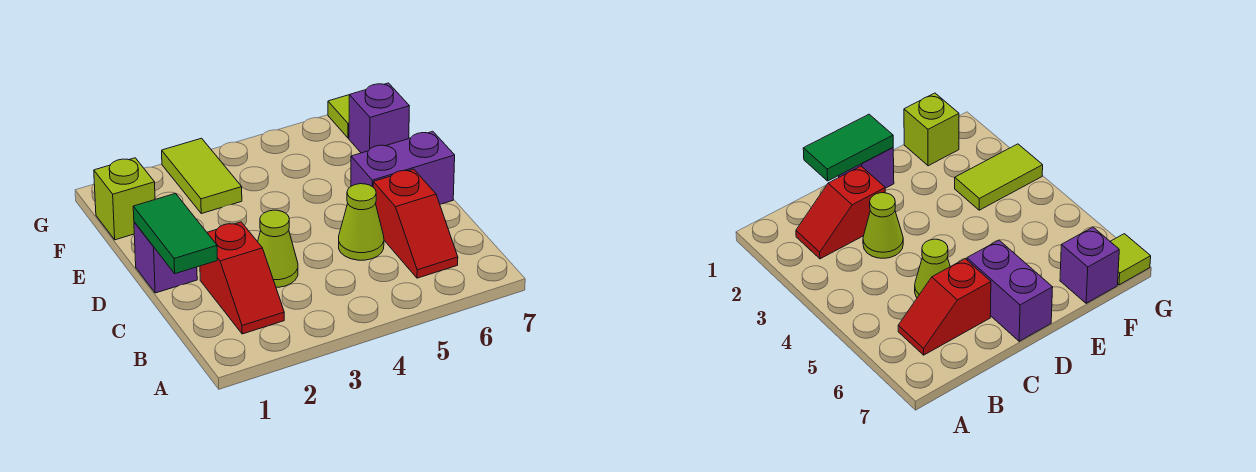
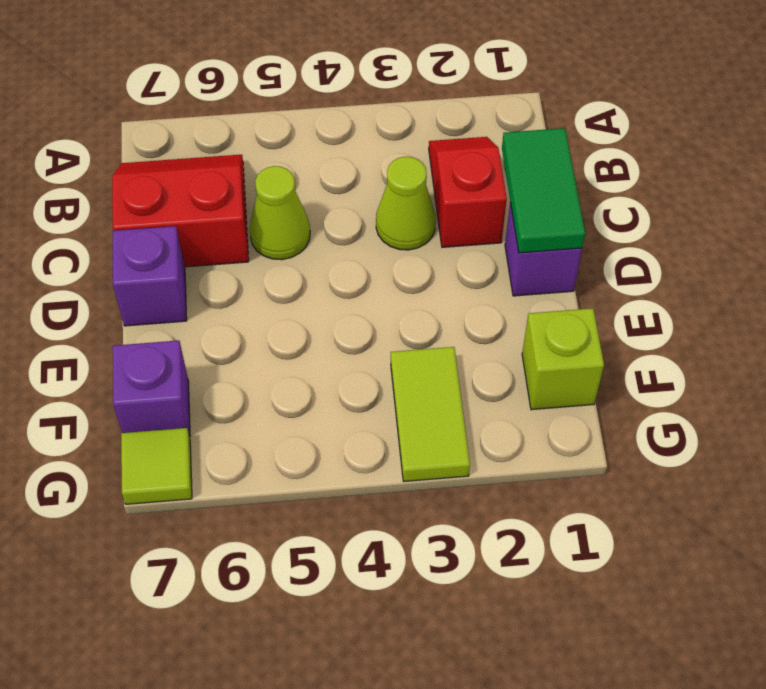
red slope B6:C6 level 1 top C -> red slope B6:C7 level 1 top C
purple brick D6:D7 level 1 -> purple brick D7 level 1

